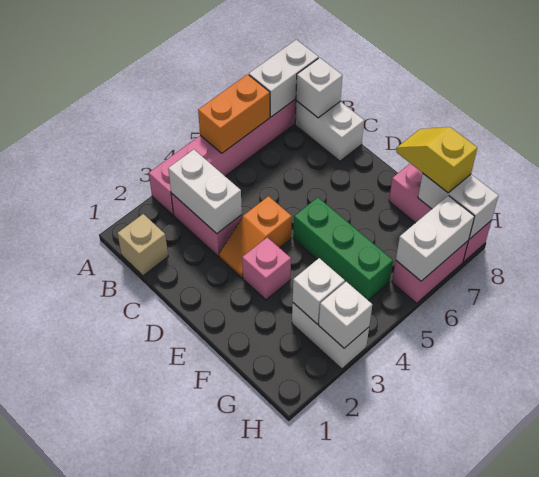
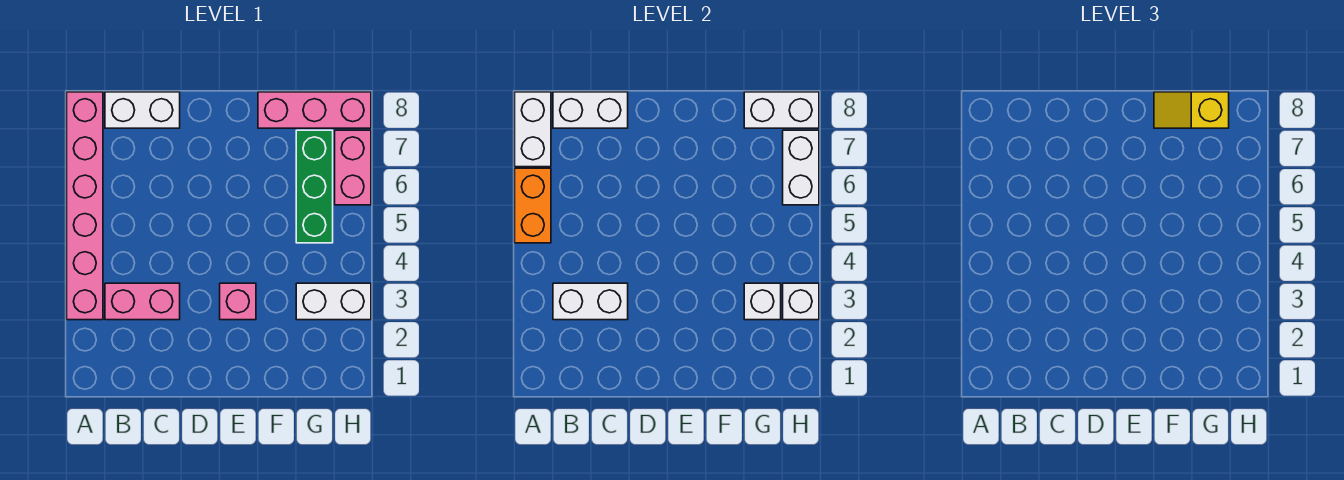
tan brick B1 level 1 -> none
white brick B8 level 2 -> white brick B8:C8 level 2
orange slope D3:D4 level 1 top 4 -> none
green brick E5:G5 level 1 -> green brick G5:G7 level 1

